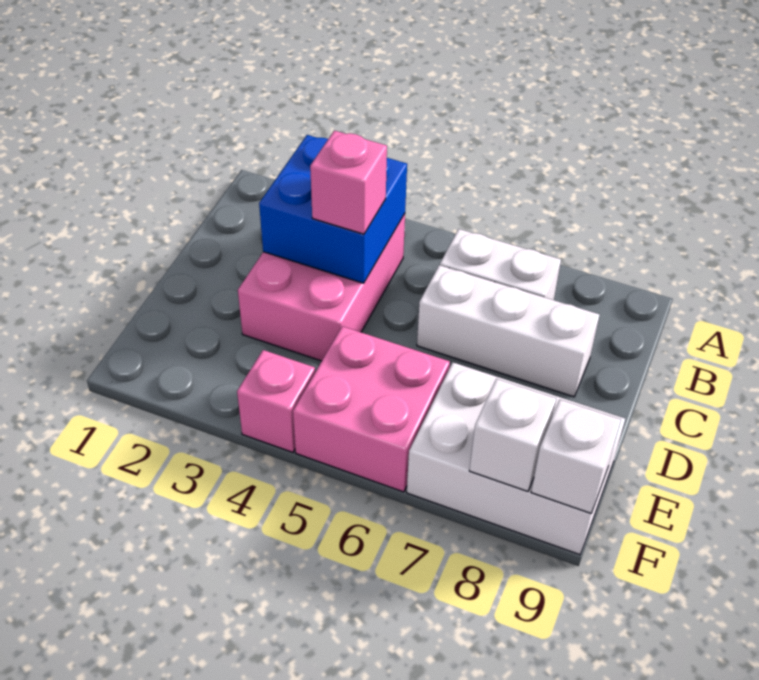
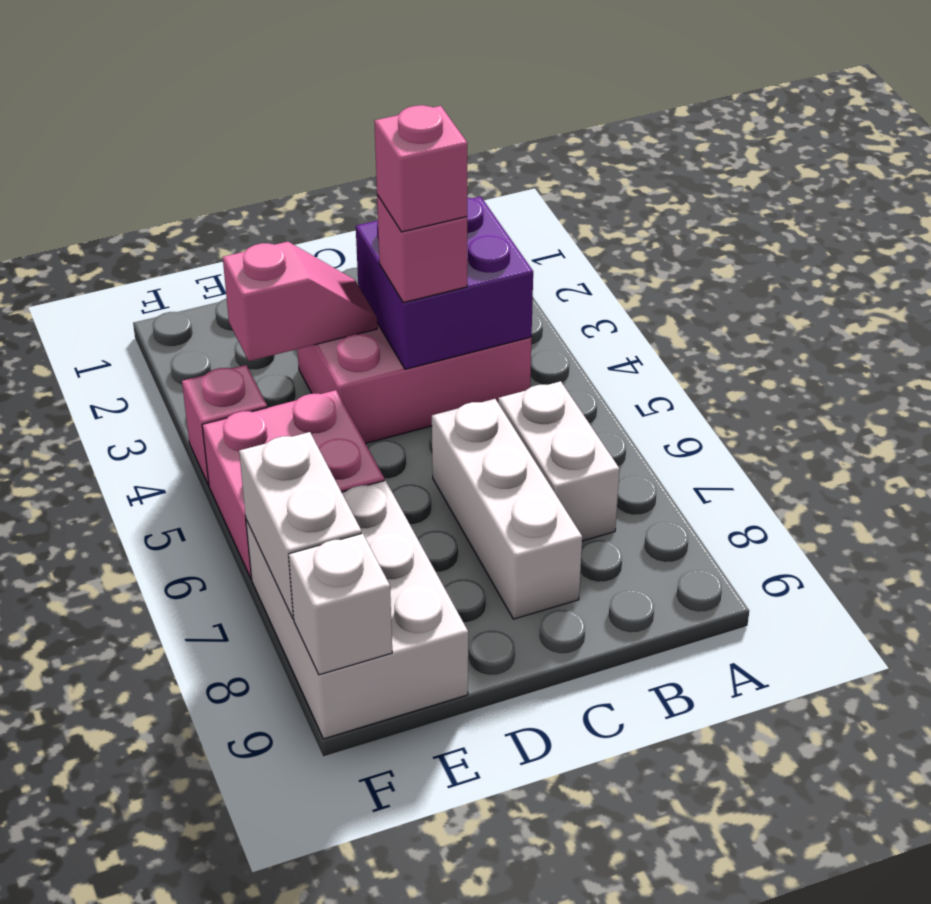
blue brick B3:C4 level 2 -> purple brick B3:C4 level 2
none -> pink brick C4 level 4
none -> pink slope D3:E3 level 2 top E
white brick F8 level 2 -> white brick F7:F8 level 2

